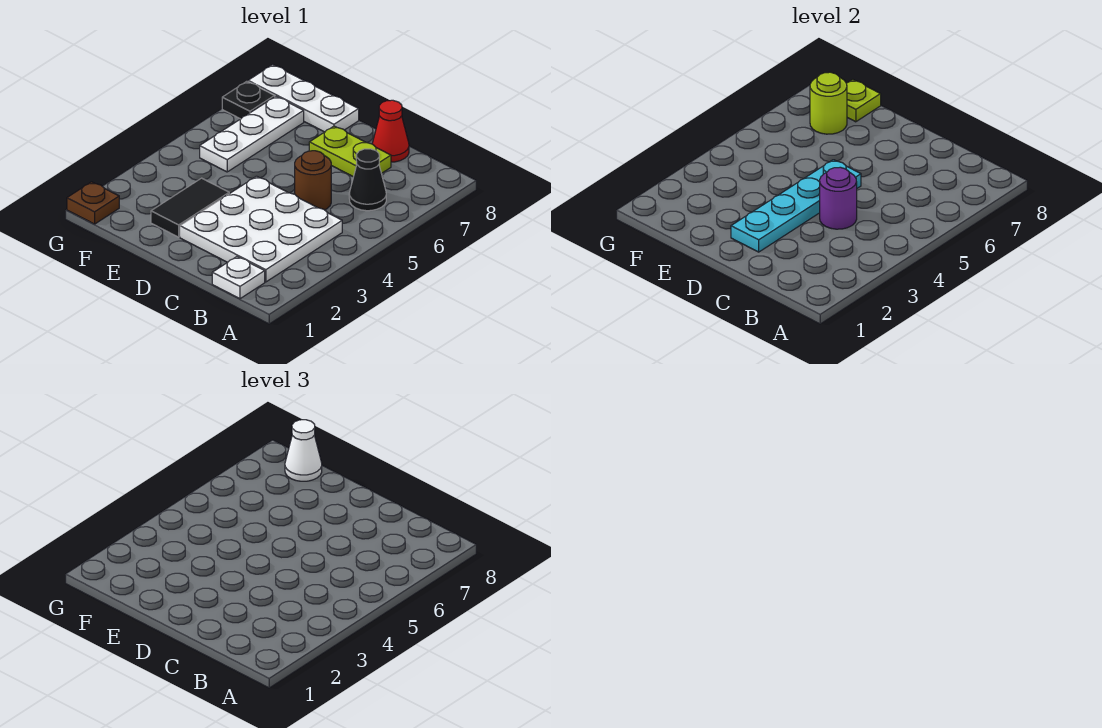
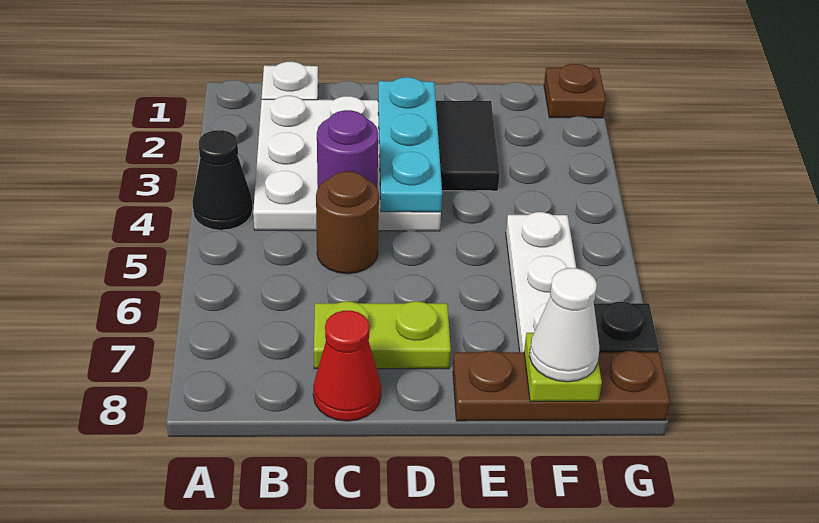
black cone B6 level 1 -> black cone A4 level 1
cyan plate D2:D5 level 2 -> cyan plate D2:D4 level 2
white plate E8:G8 level 1 -> brown plate E8:G8 level 1
lime round brick F7 level 2 -> none

